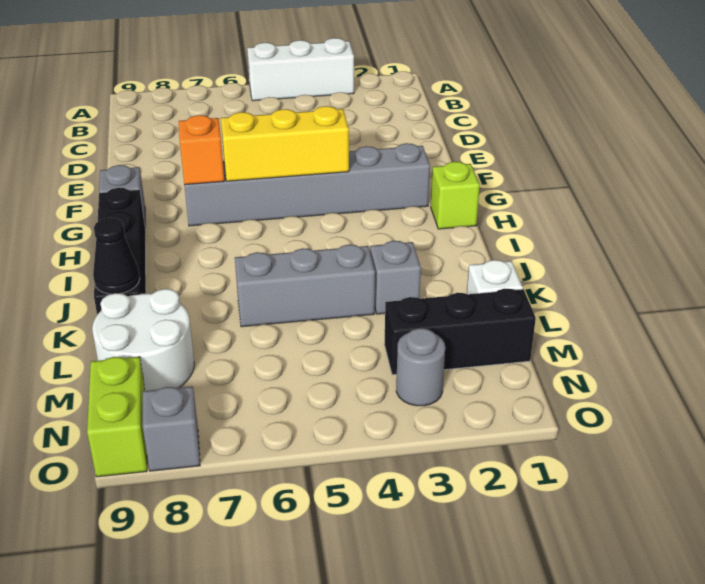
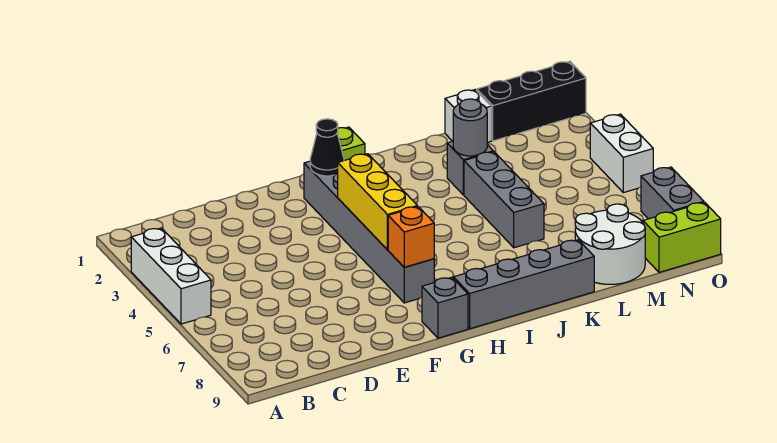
black brick H9:K9 level 1 -> grey brick H9:K9 level 1
black cone K9 level 2 -> black cone G2 level 2
black brick M1:M3 level 1 -> black brick M1:O1 level 1
grey round brick N3 level 1 -> grey round brick K3 level 2
none -> white brick O4:O5 level 1
grey brick O8 level 1 -> grey brick O7:O8 level 1

